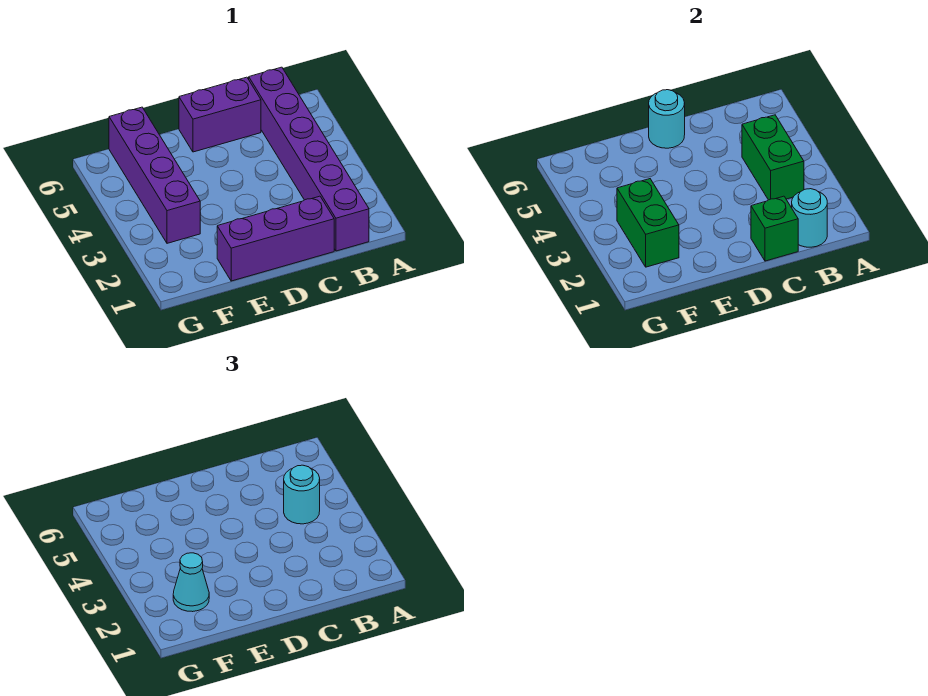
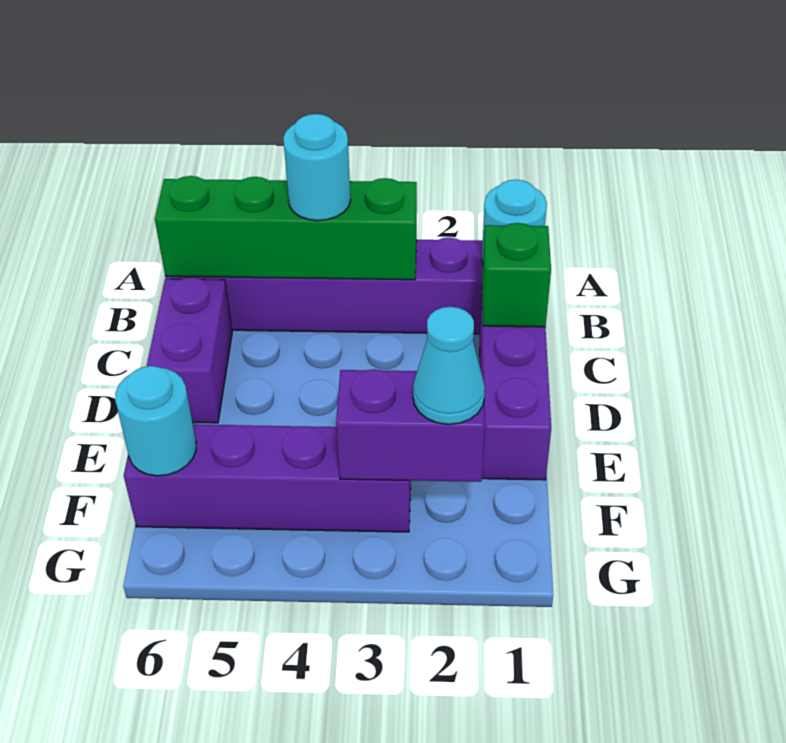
green brick B3:B4 level 2 -> green brick B3:B6 level 2
cyan round brick D6 level 2 -> cyan round brick F6 level 2
green brick F2:F3 level 2 -> purple brick F2:F3 level 2

